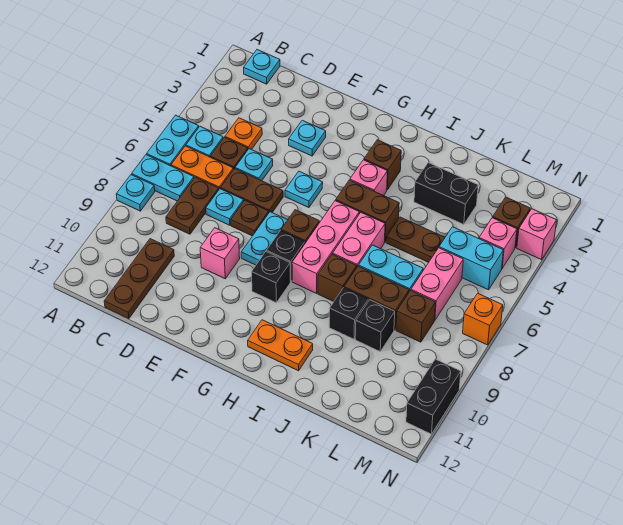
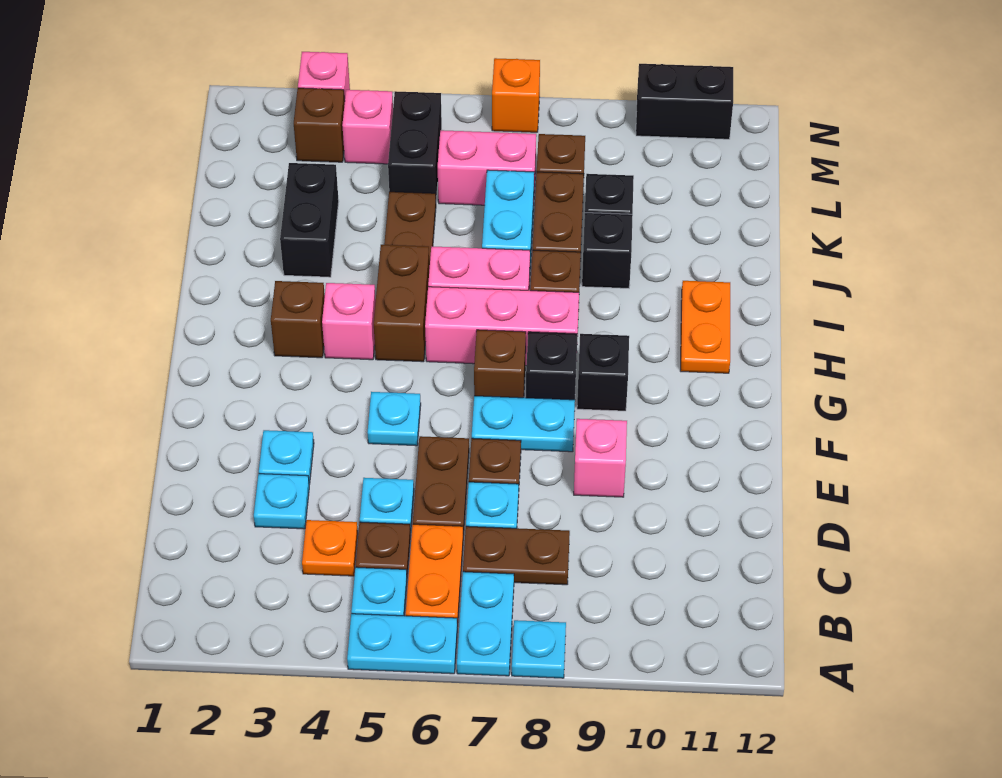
cyan plate B1 level 1 -> cyan plate D3 level 1
brown plate C10:C12 level 1 -> none
cyan brick L5:M5 level 1 -> black brick L5:M5 level 1

